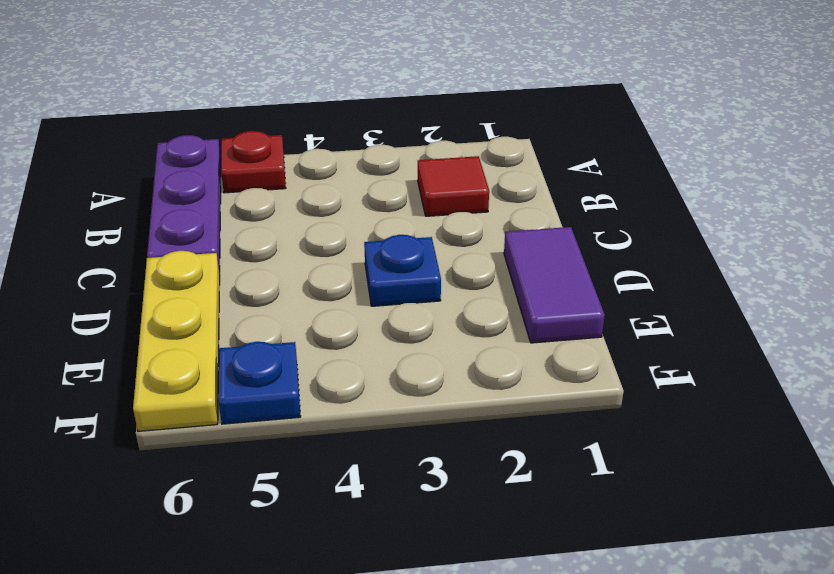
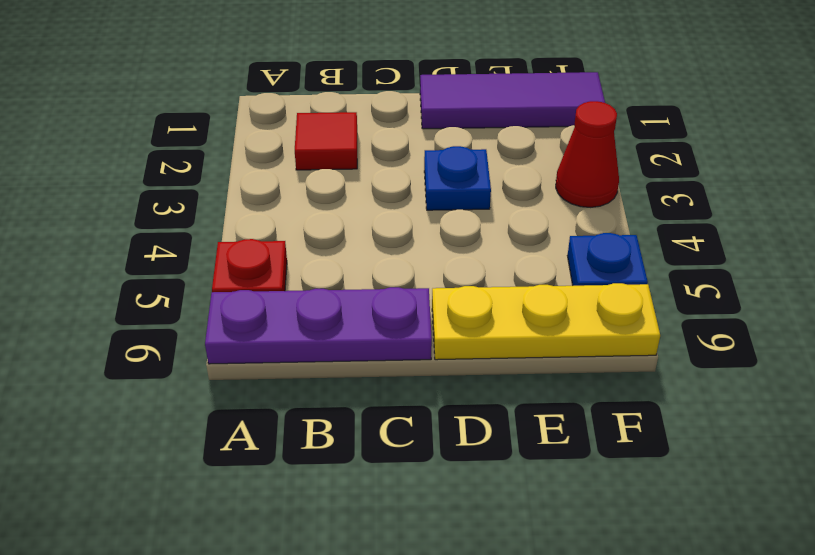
purple tile D1:E1 level 1 -> purple tile D1:F1 level 1
none -> red cone F3 level 1

